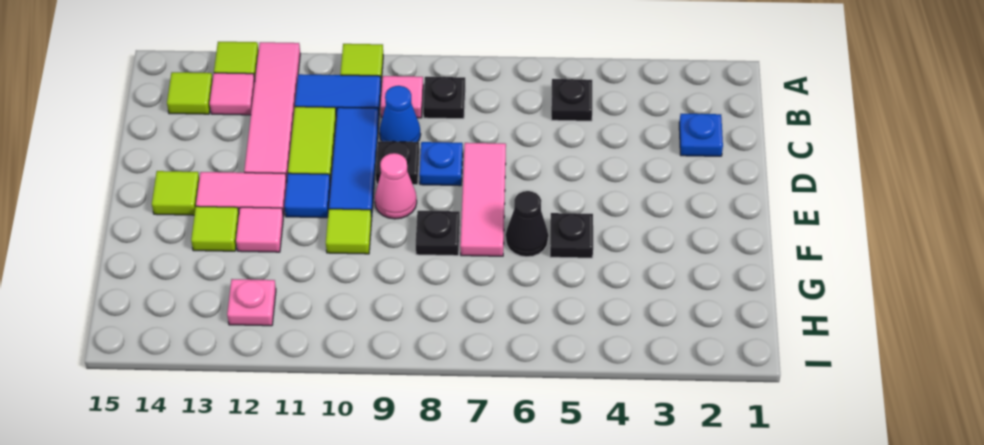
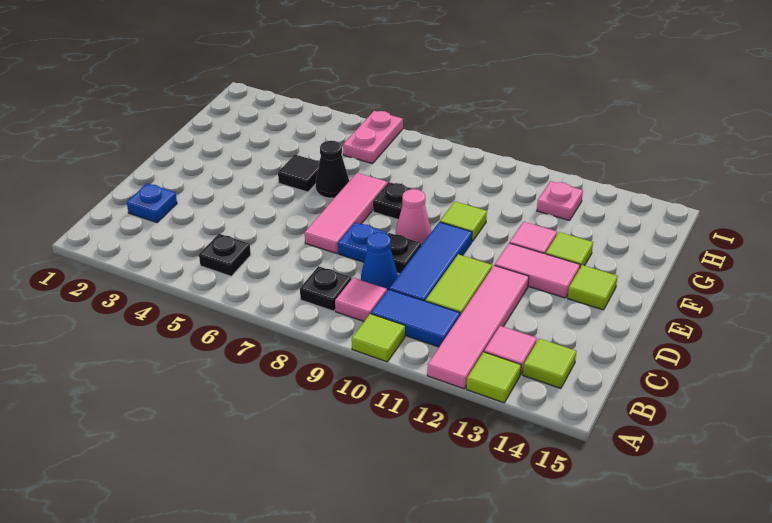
blue tile E11 level 1 -> none
black plate F5 level 1 -> black tile F5 level 1
none -> pink plate H6:I6 level 1

